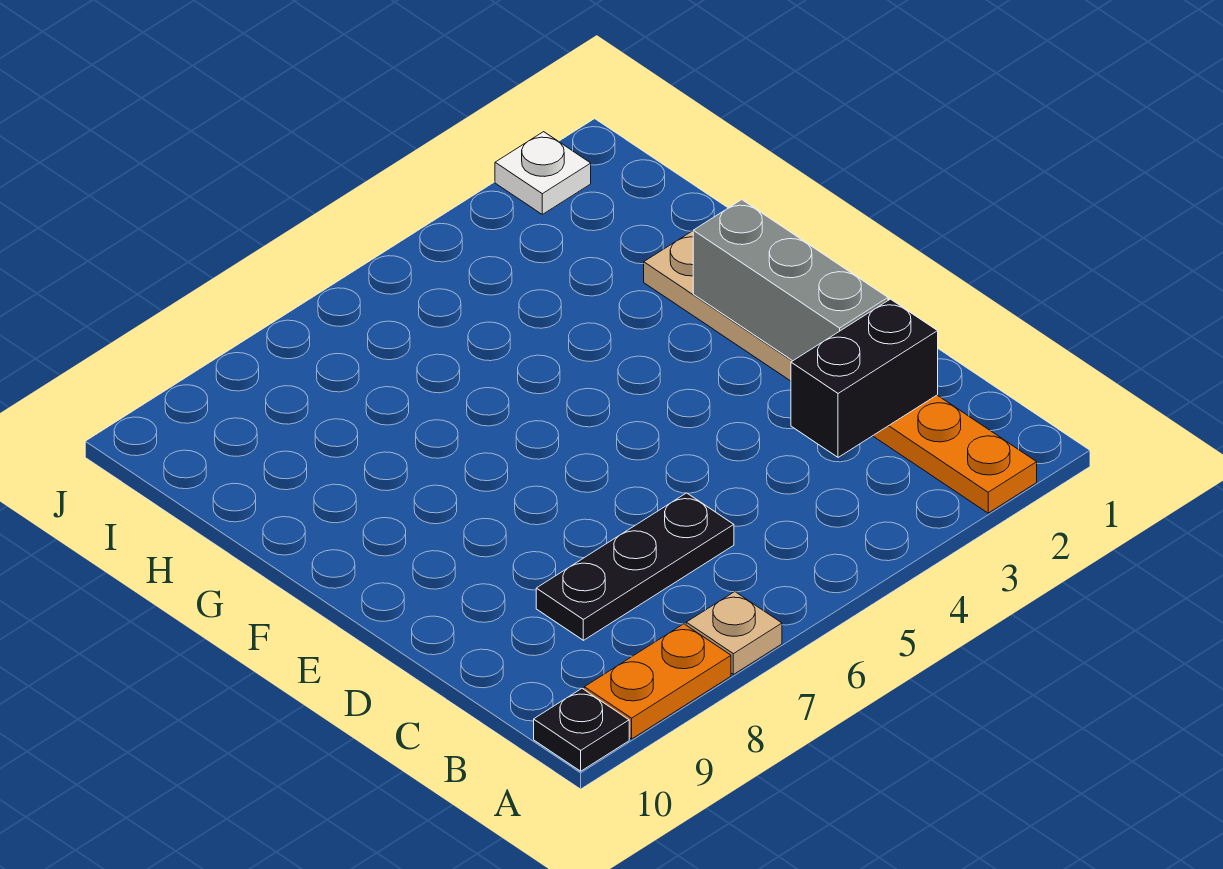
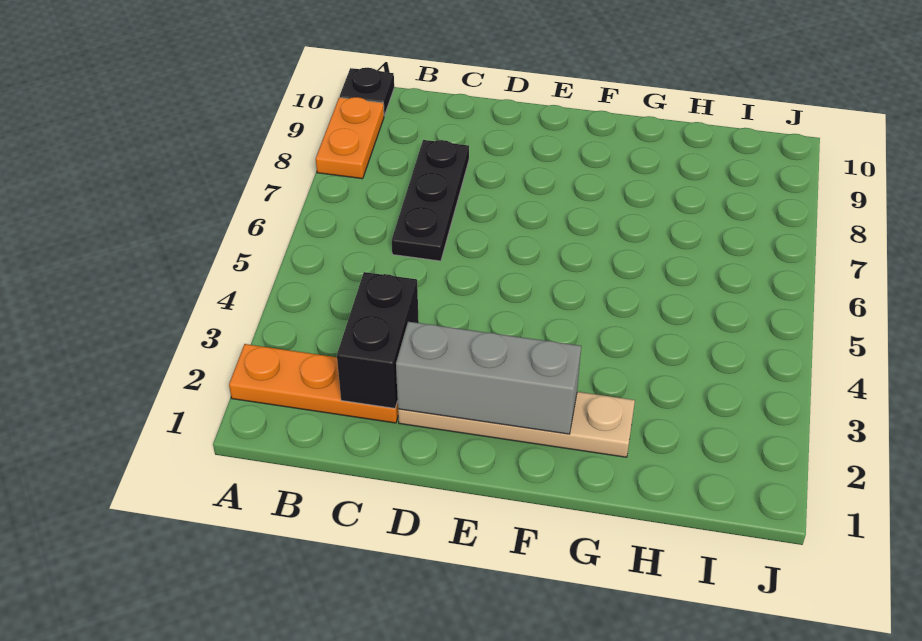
tan plate A7 level 1 -> none
white plate J2 level 1 -> none

